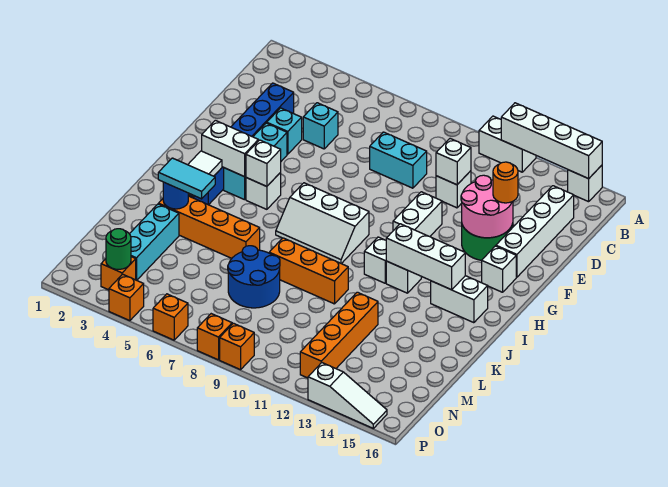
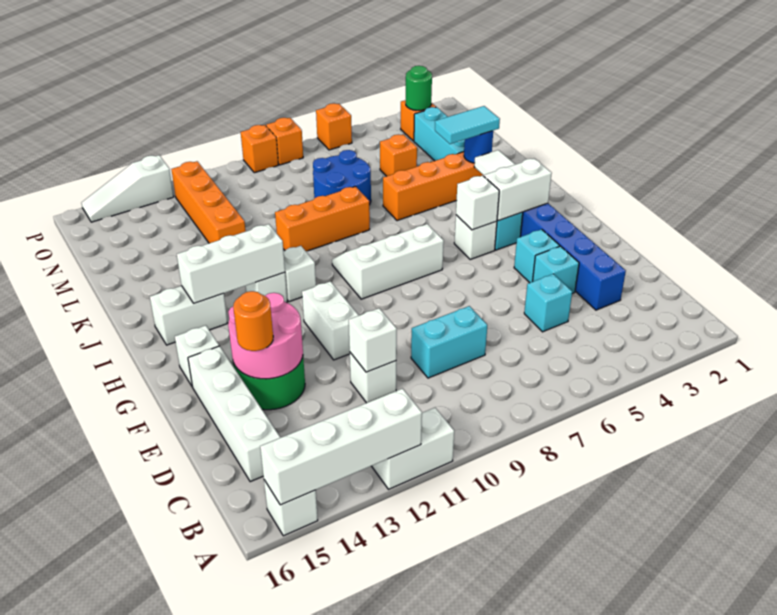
orange brick P4 level 1 -> orange brick M5 level 1

